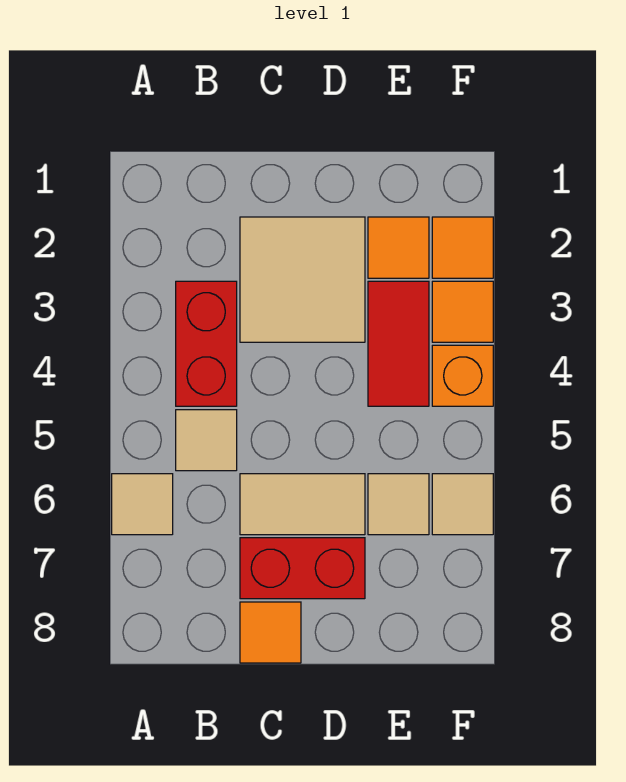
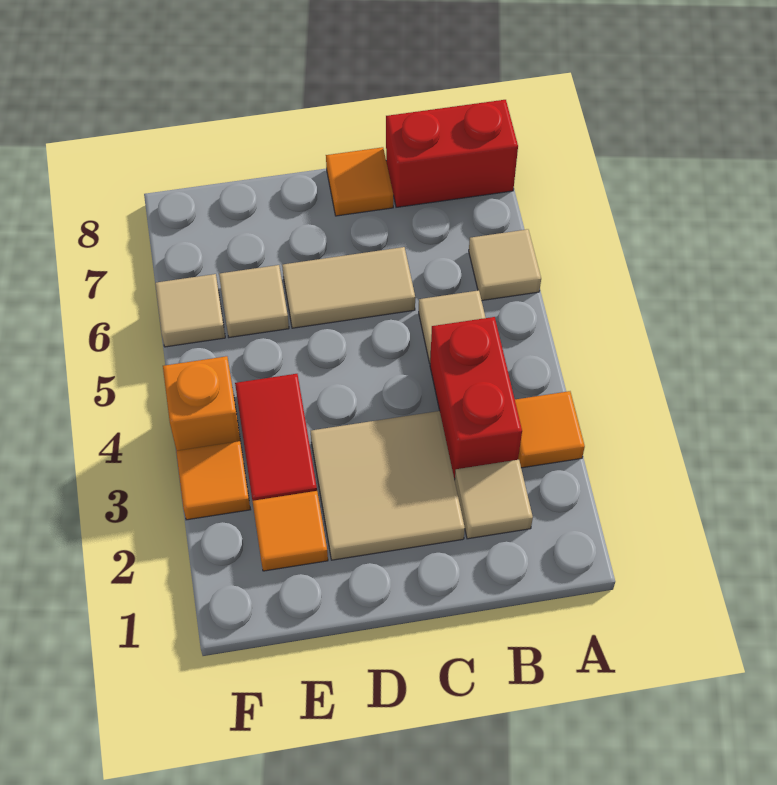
none -> tan tile B2 level 1
red brick C7:D7 level 1 -> red brick A8:B8 level 1
orange tile F2 level 1 -> orange tile A3 level 1

